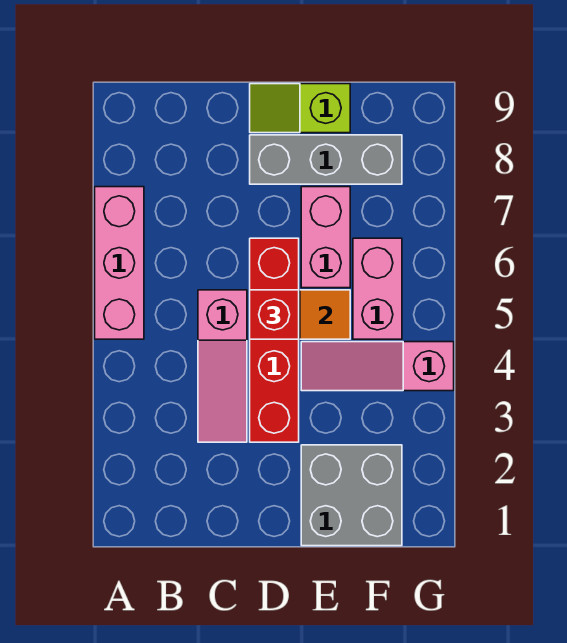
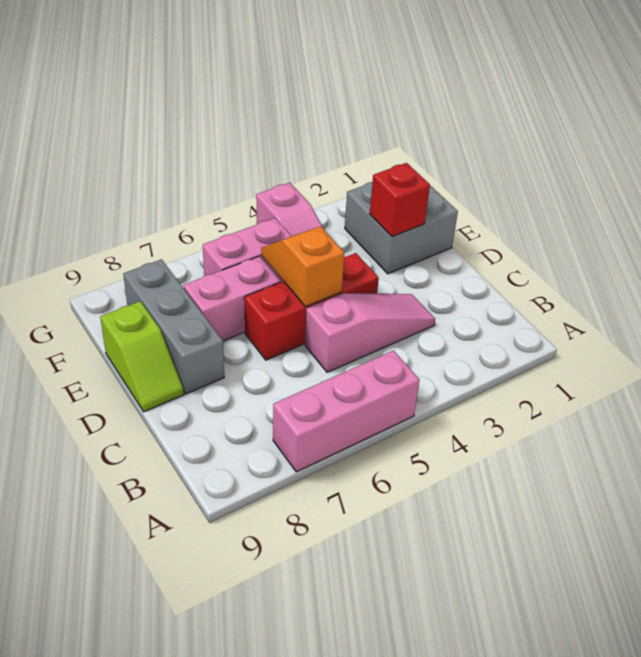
red brick D3:D6 level 1 -> red brick D4:D6 level 1
red brick D5 level 3 -> red brick E2 level 2

